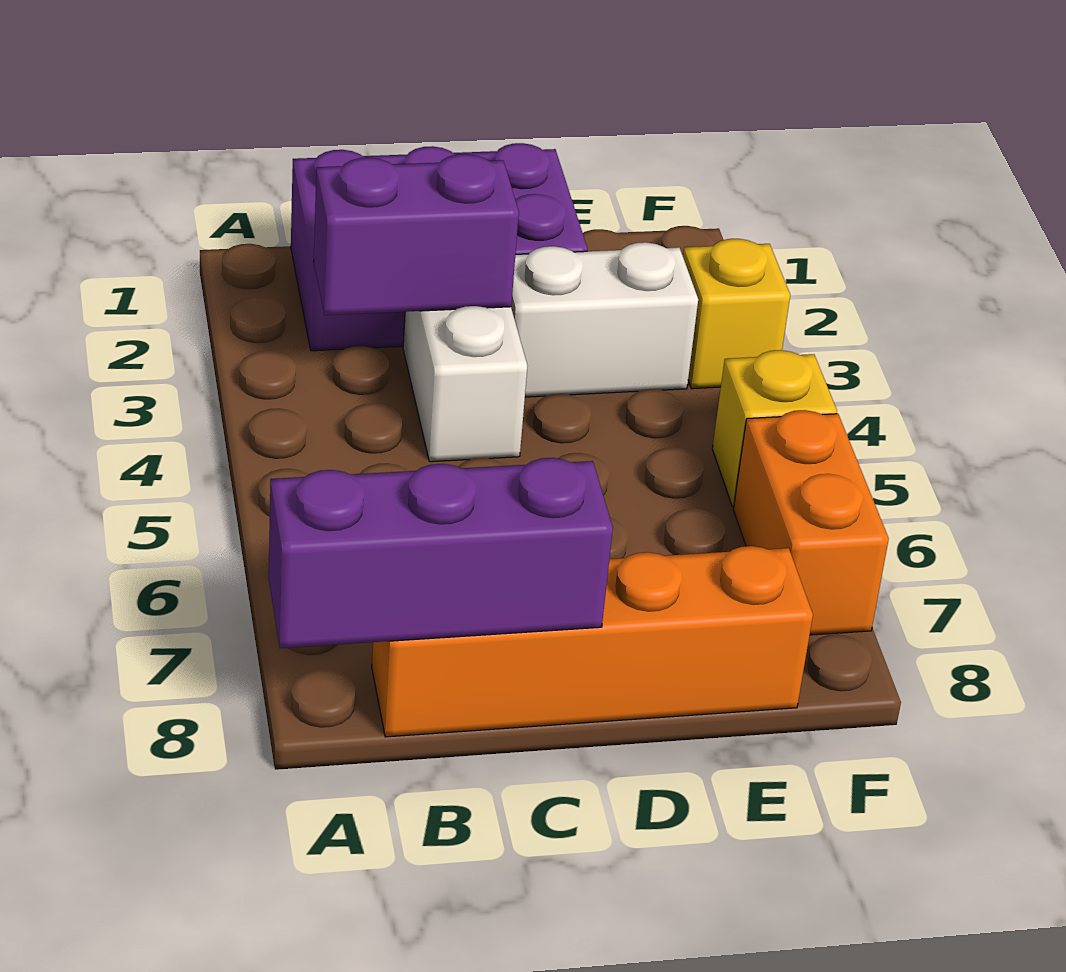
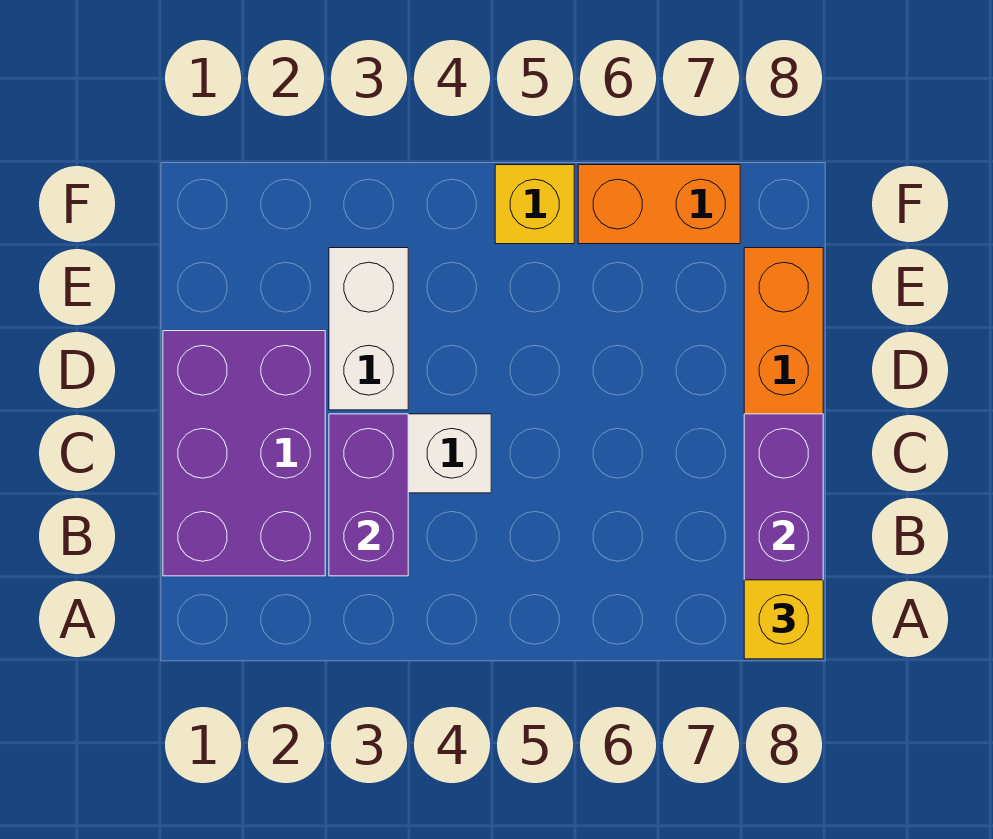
yellow brick F3 level 1 -> yellow brick A8 level 3

